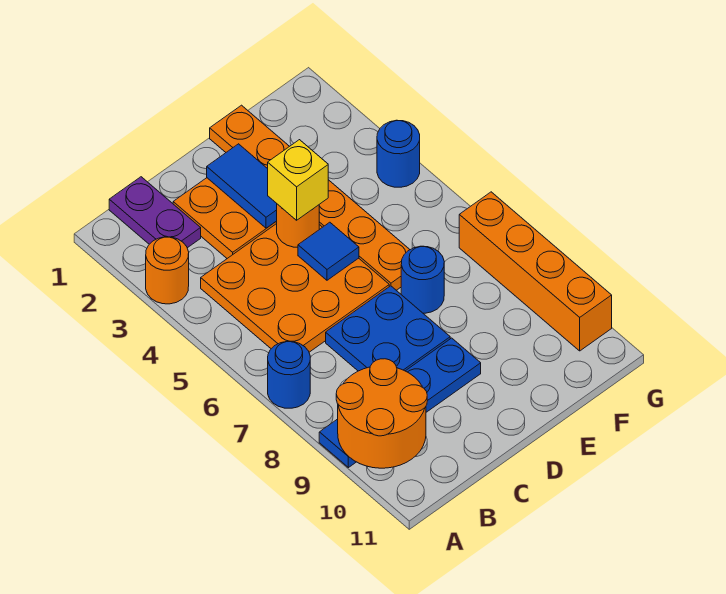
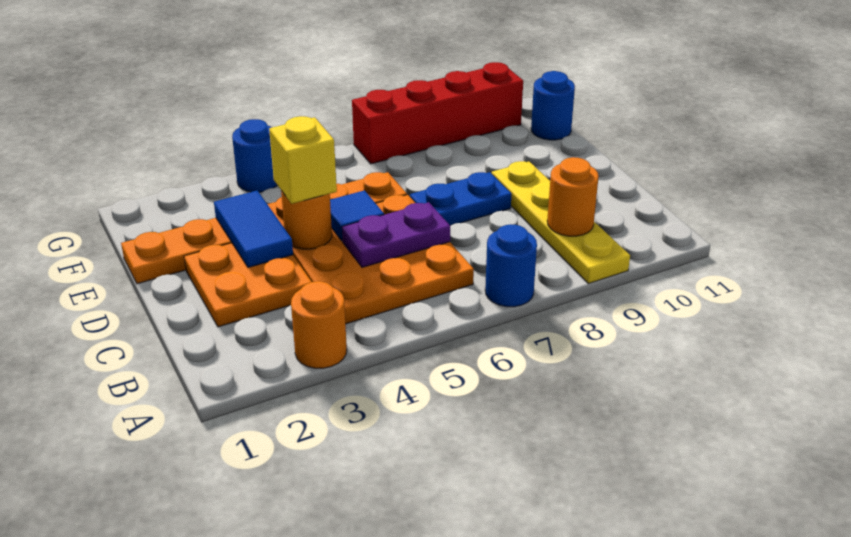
blue plate A9:D9 level 1 -> yellow plate A9:D9 level 1
orange round brick A9:B10 level 2 -> orange round brick B9 level 2
purple plate B1:B2 level 1 -> purple plate C5:C6 level 2
blue plate C7:D8 level 1 -> blue plate D7:D8 level 1
blue tile D2:D3 level 2 -> blue tile D3:E3 level 2
blue round brick E7 level 1 -> blue round brick F11 level 1
orange brick G7:G10 level 1 -> red brick G7:G10 level 1

